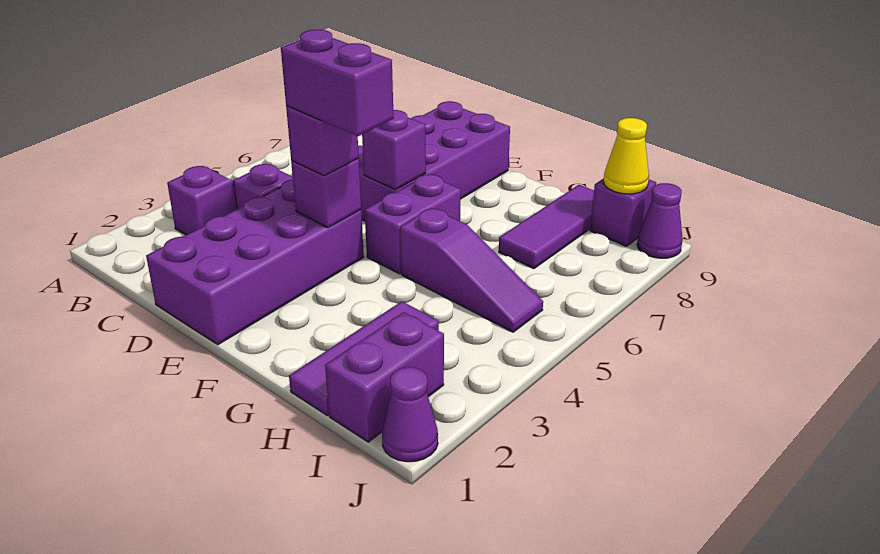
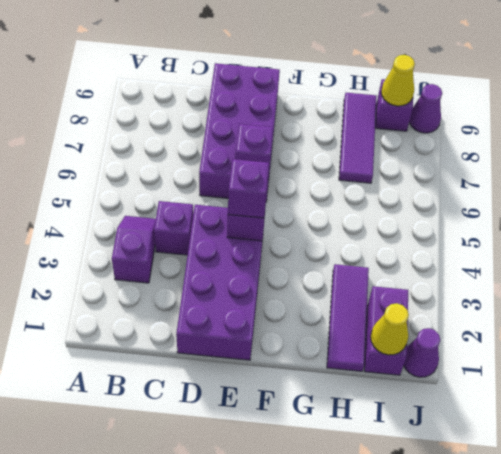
purple brick E4:F4 level 4 -> none
purple brick F5:F6 level 1 -> none
purple slope G5:I5 level 1 top G -> none
none -> yellow cone I1 level 2

